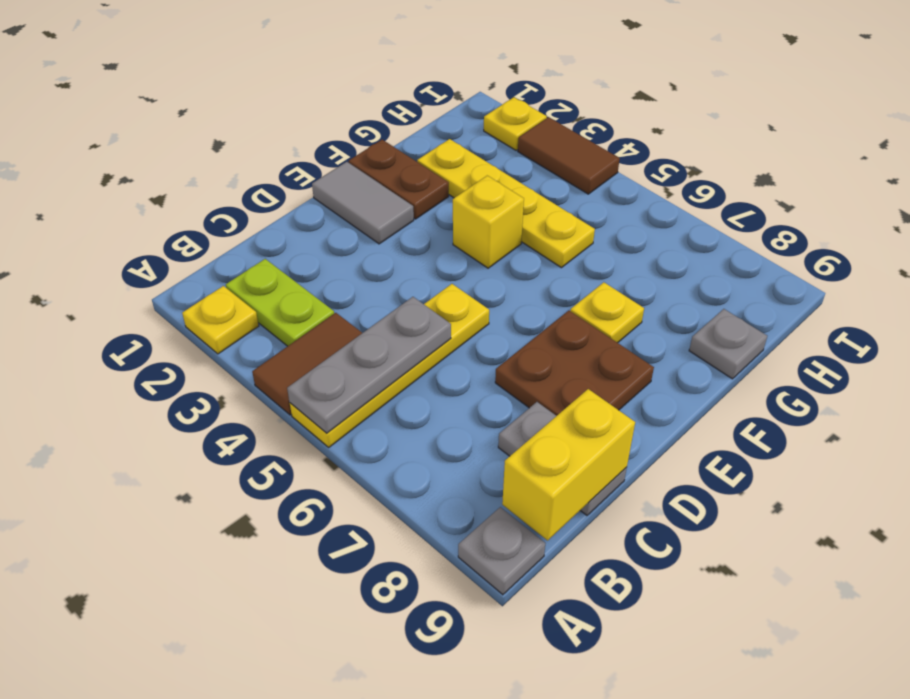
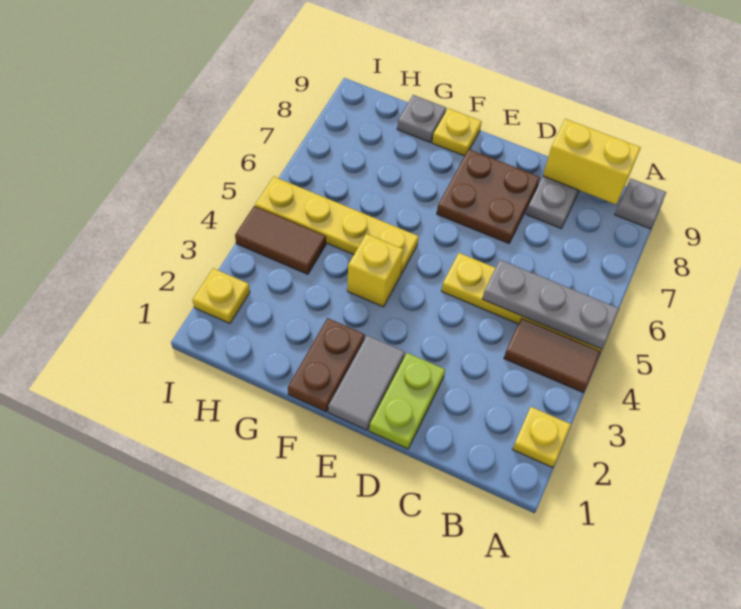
lime plate B2:B3 level 1 -> lime plate D1:D2 level 1
yellow plate F7 level 1 -> yellow plate F9 level 1
yellow plate G2:G5 level 1 -> yellow plate F5:I5 level 1
brown tile I3:I4 level 1 -> brown tile H4:I4 level 1

